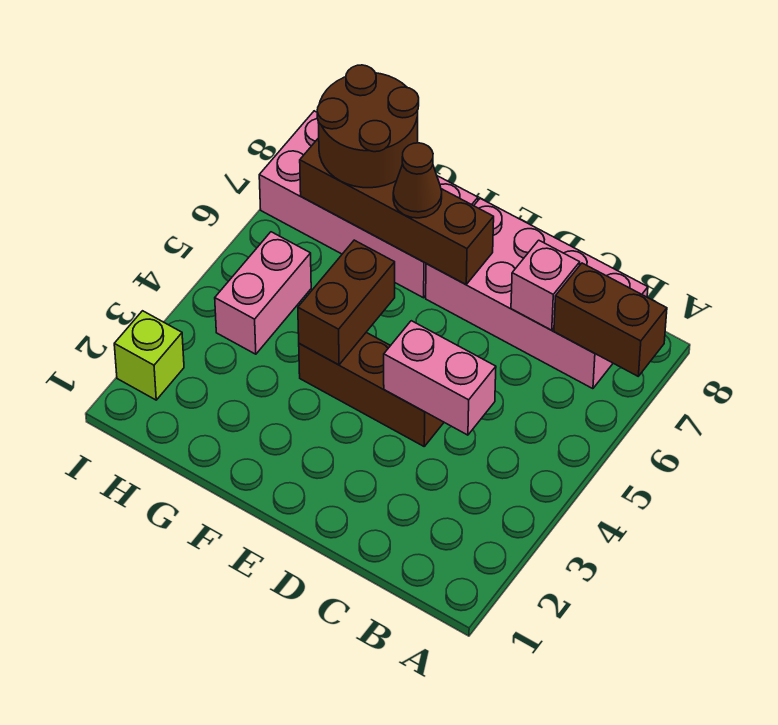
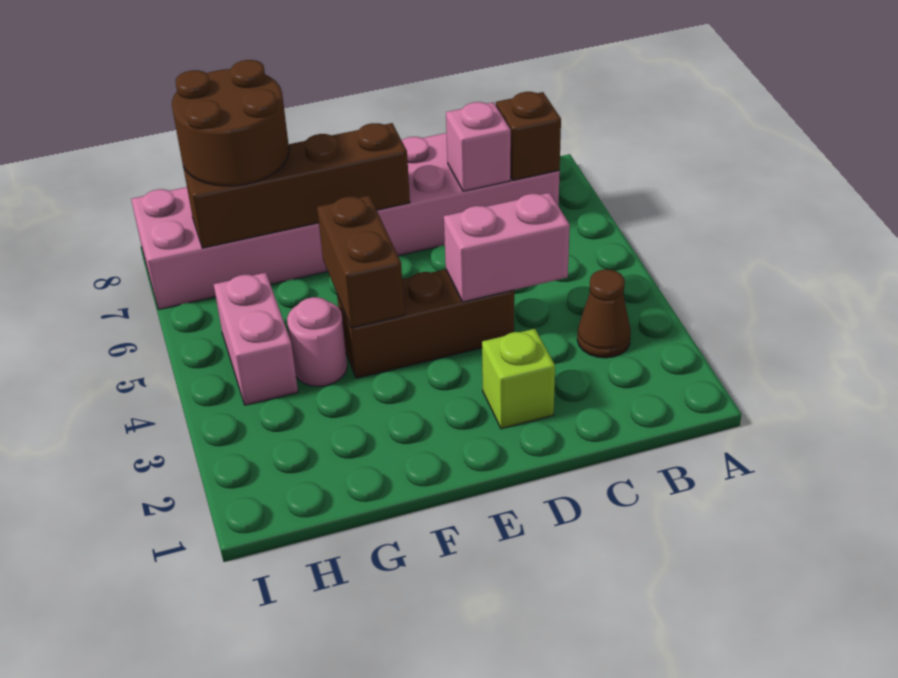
brown brick A7:B7 level 2 -> brown brick B7 level 2
brown cone F7 level 3 -> brown cone B3 level 1
none -> pink round brick G4 level 1
lime brick I2 level 1 -> lime brick D2 level 1

